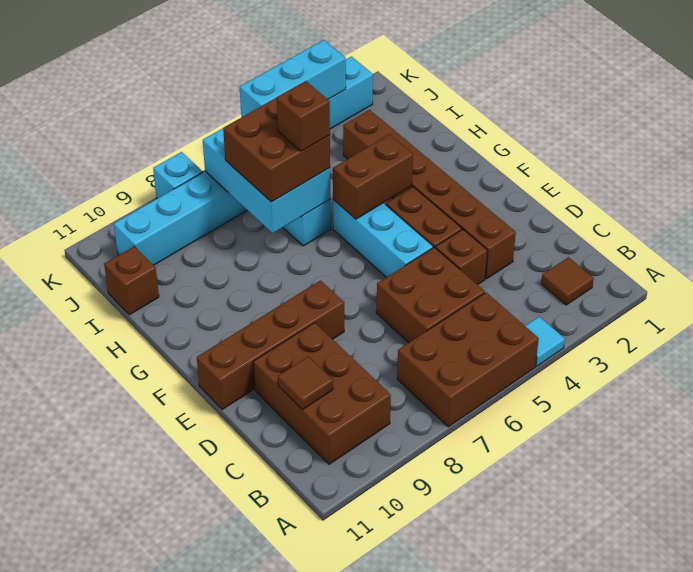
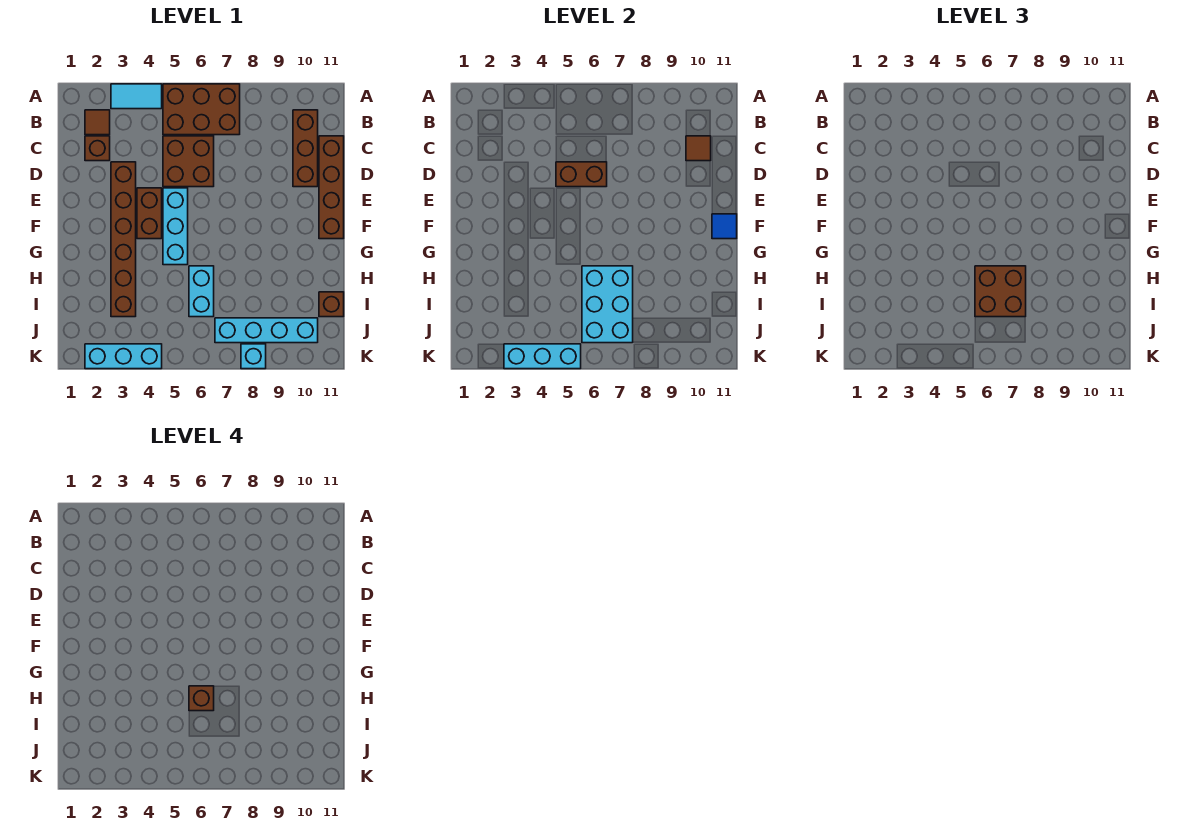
cyan tile A4 level 1 -> cyan tile A3:A4 level 1
brown brick B9:D10 level 1 -> brown brick B10:D10 level 1
brown brick D4 level 1 -> brown brick C2 level 1
brown brick E8:E11 level 1 -> brown brick C11:F11 level 1
none -> blue tile F11 level 2
brown brick G4:G5 level 2 -> brown brick D5:D6 level 2

